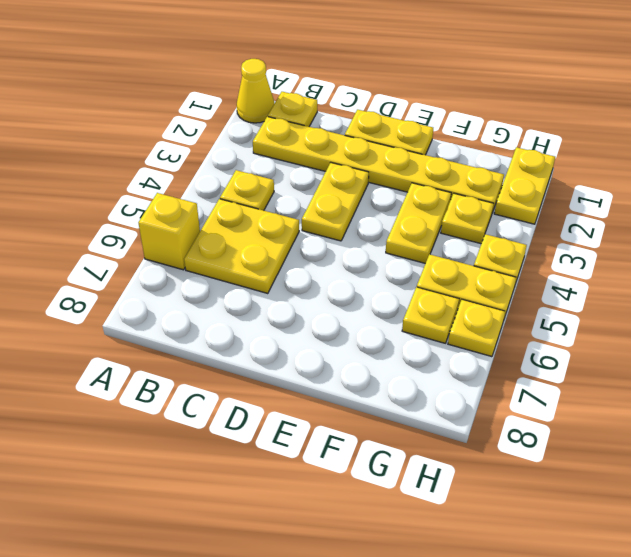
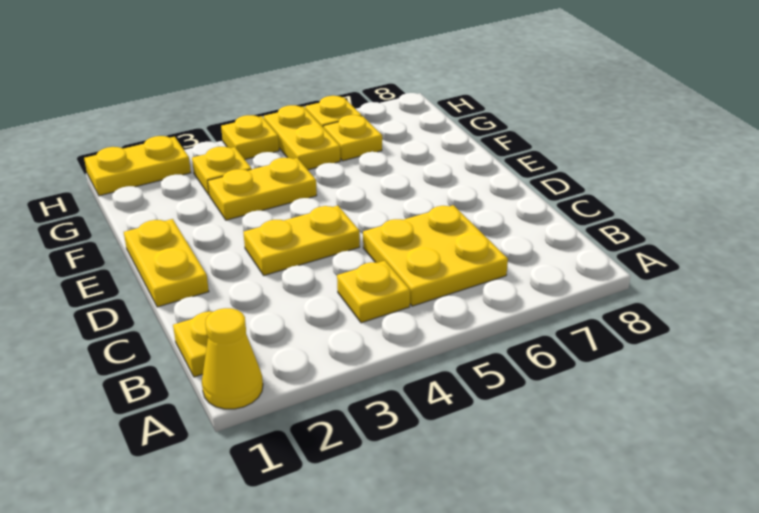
yellow brick A6 level 1 -> none
yellow plate B2:G2 level 1 -> none

